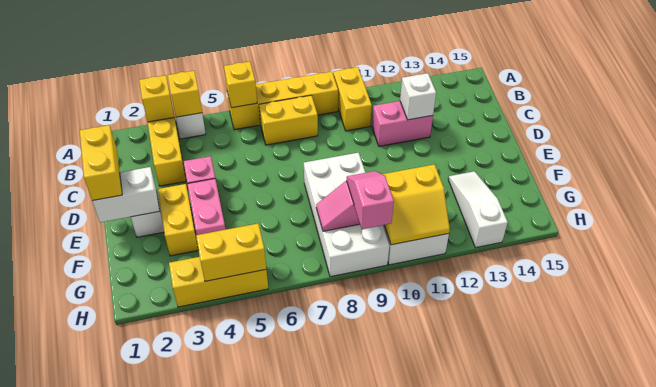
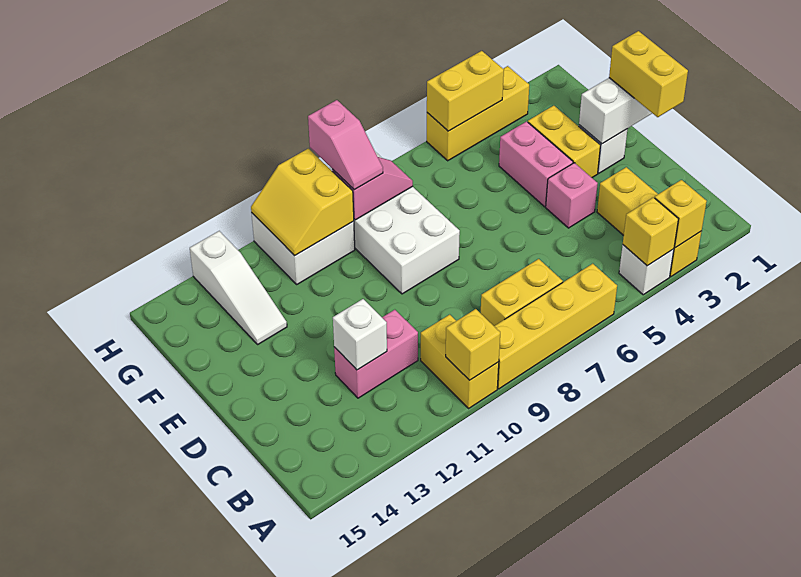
yellow brick A6 level 2 -> yellow brick A10 level 2
yellow slope G10:H11 level 2 top G -> yellow slope G10:H11 level 2 top 10

